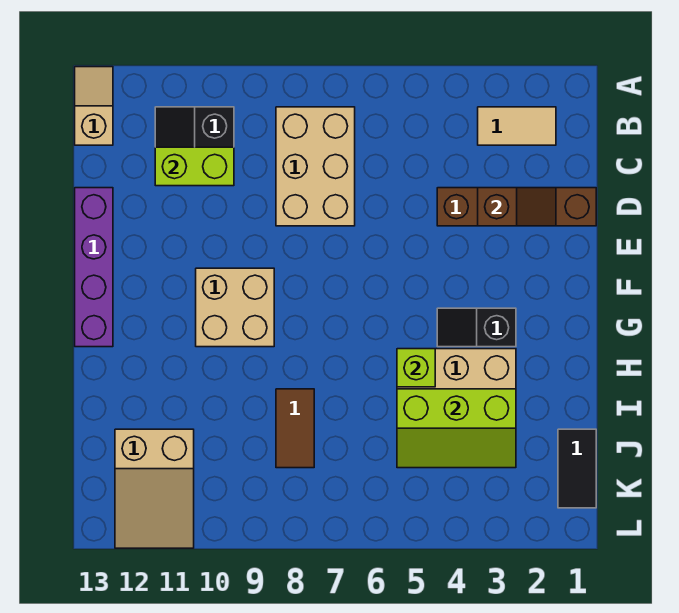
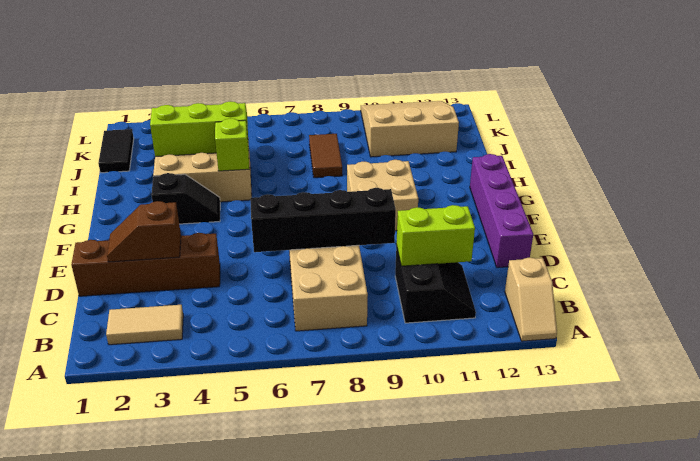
none -> black brick D6:D9 level 2
tan slope J11:L12 level 1 top J -> tan slope J10:L12 level 1 top J

